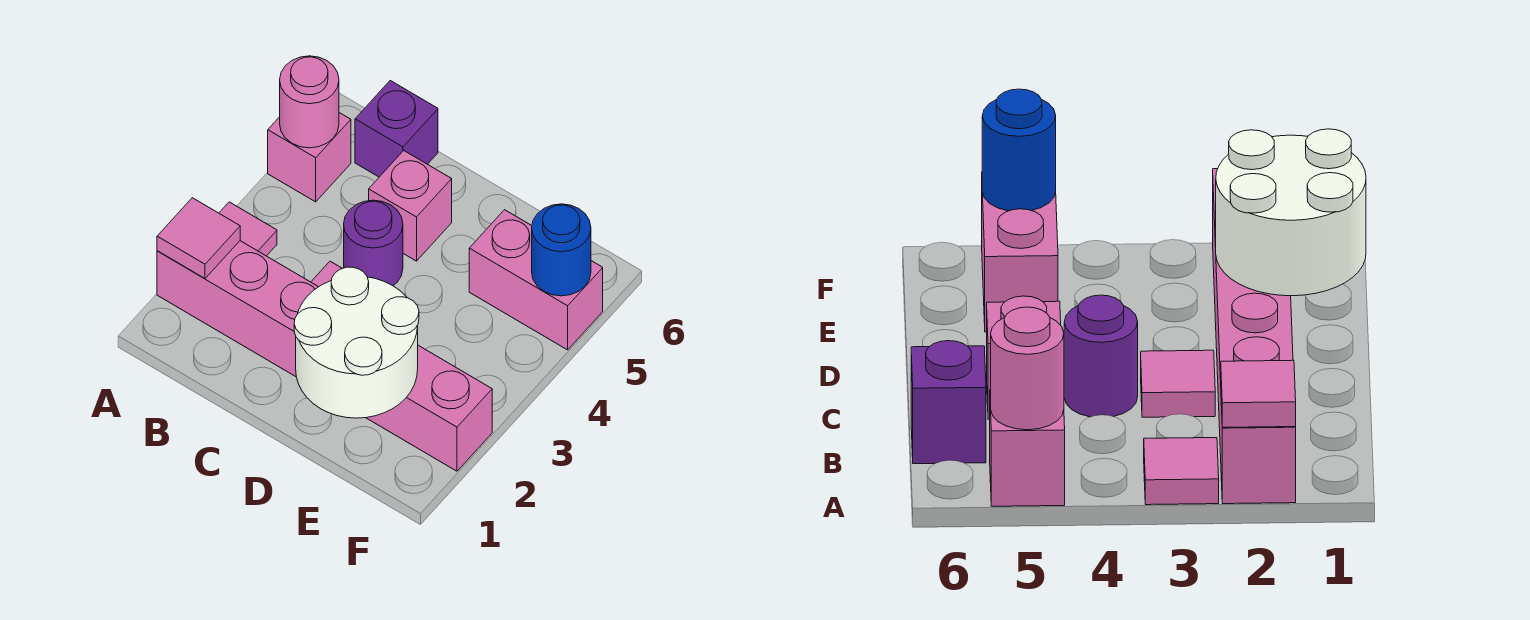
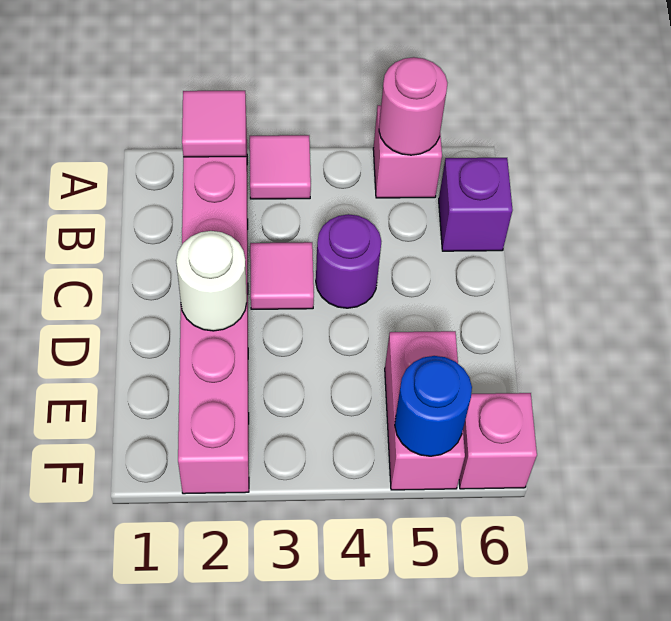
pink brick C5 level 1 -> pink brick F6 level 1
white round brick D1:E2 level 2 -> white round brick D2 level 2

